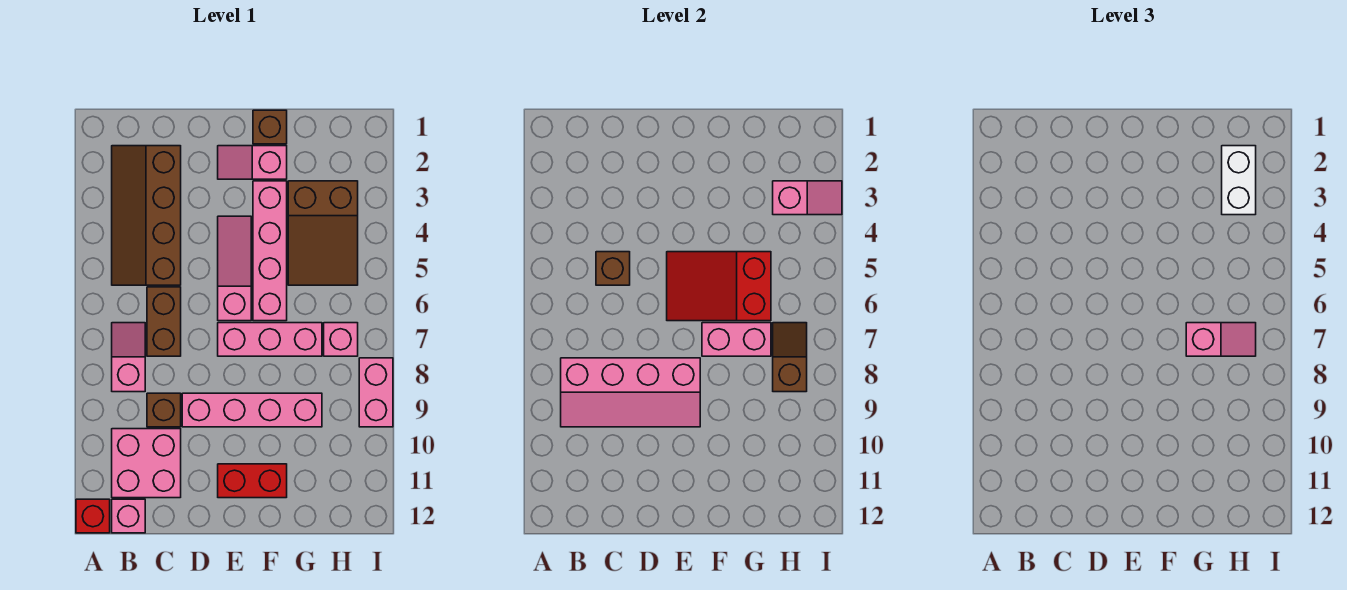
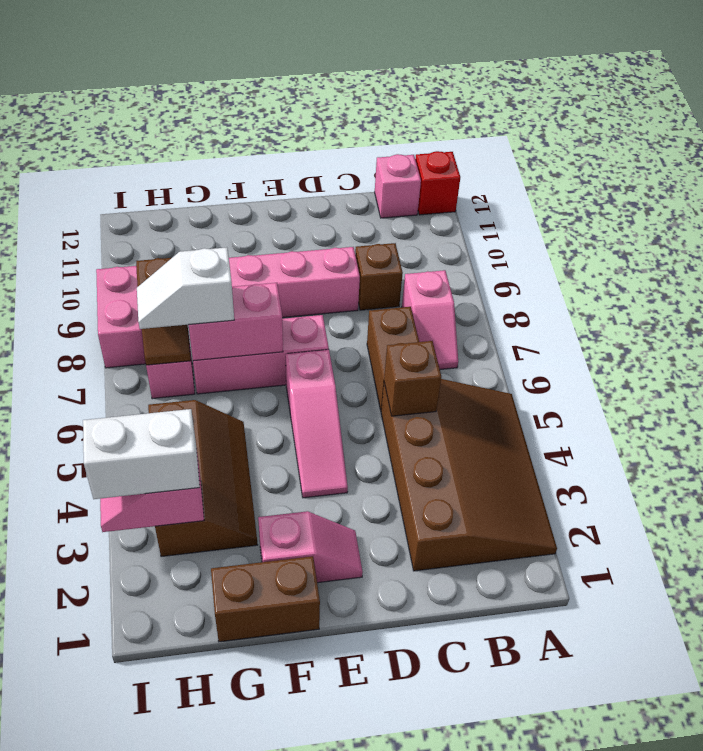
brown slope B2:C5 level 1 top C -> brown slope A2:C5 level 1 top C
pink slope B8:E9 level 2 top 8 -> none
pink brick B10:C11 level 1 -> none
red slope E5:G6 level 2 top G -> none
red brick E11:F11 level 1 -> none
brown brick F1 level 1 -> brown brick F1:G1 level 1
pink brick F3:F6 level 1 -> none
brown slope G3:H5 level 1 top 3 -> brown slope G3:H5 level 1 top H
pink slope G7:H7 level 3 top G -> white slope G7:H7 level 3 top G
white brick H2:H3 level 3 -> white brick H3:I3 level 3

